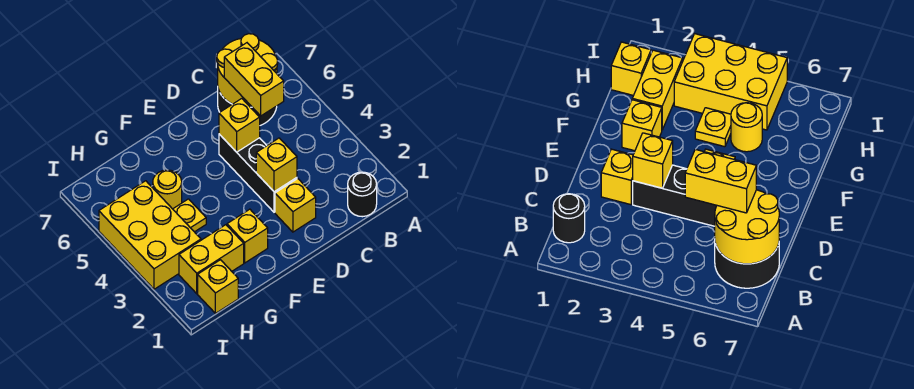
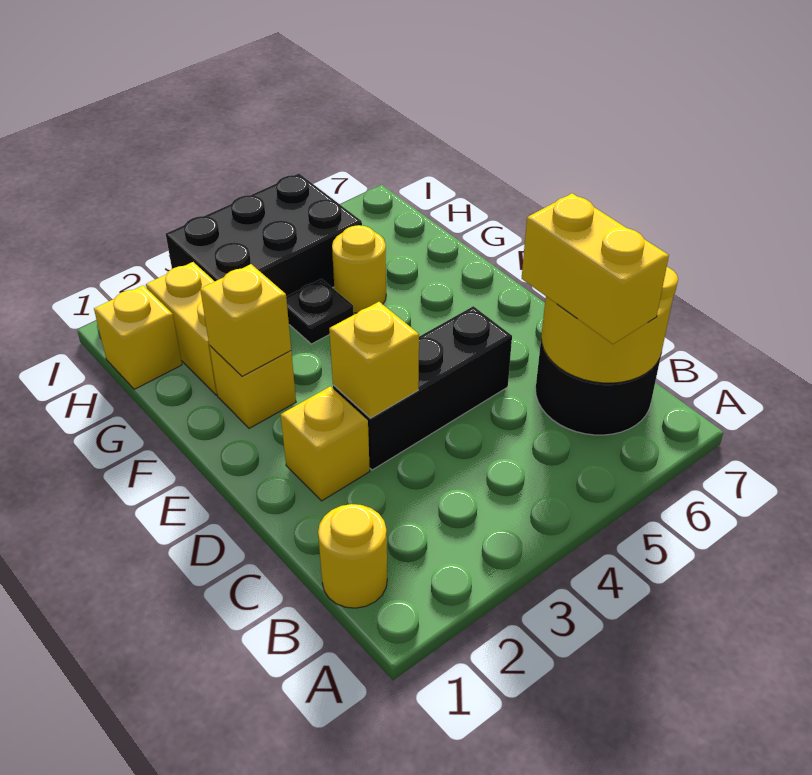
black round brick B1 level 1 -> yellow round brick B1 level 1
yellow brick C5:C6 level 3 -> yellow brick B6:C6 level 3
yellow brick D5 level 2 -> yellow brick F2 level 2
yellow plate G4 level 1 -> black plate G4 level 1
yellow brick H3:I5 level 1 -> black brick H3:I5 level 1

